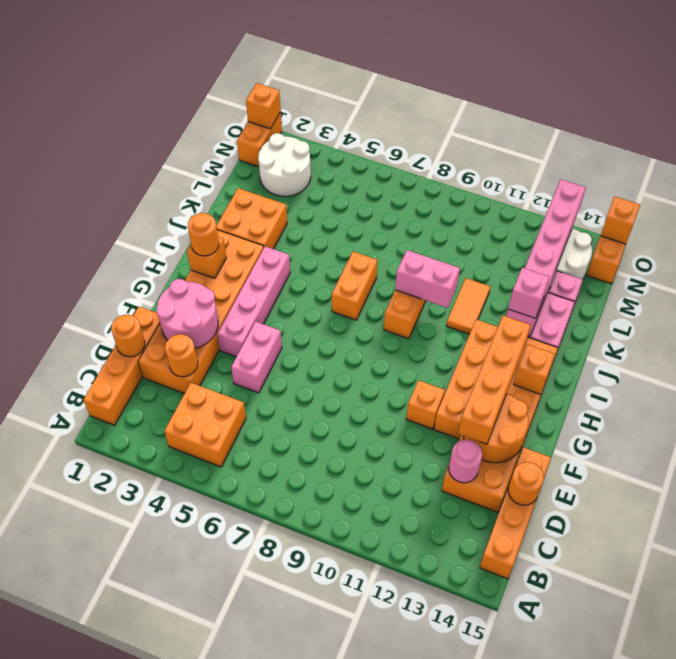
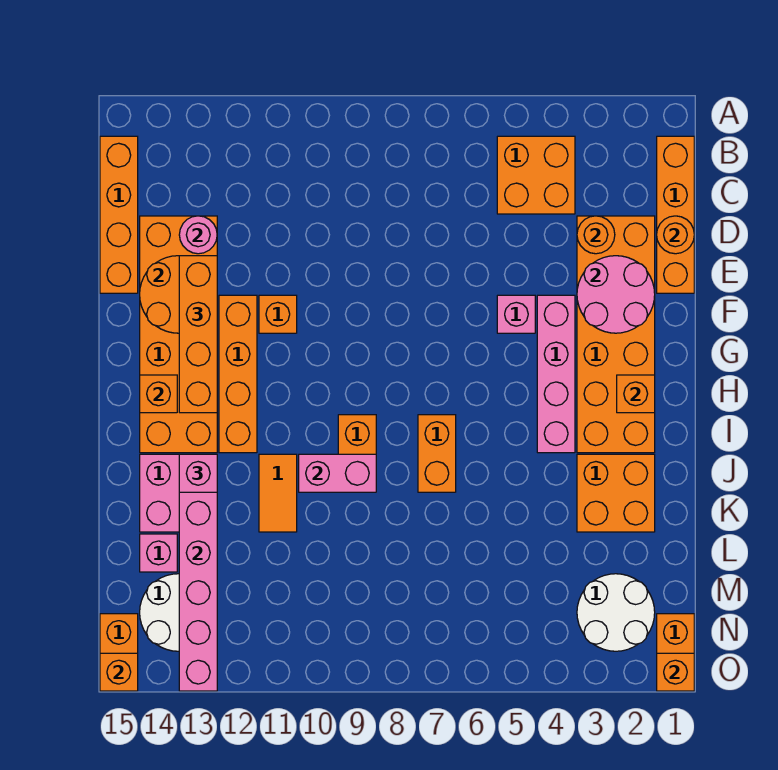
orange round brick D15 level 2 -> none
pink brick E5:F5 level 1 -> pink brick F5 level 1
orange round brick H2 level 3 -> none

